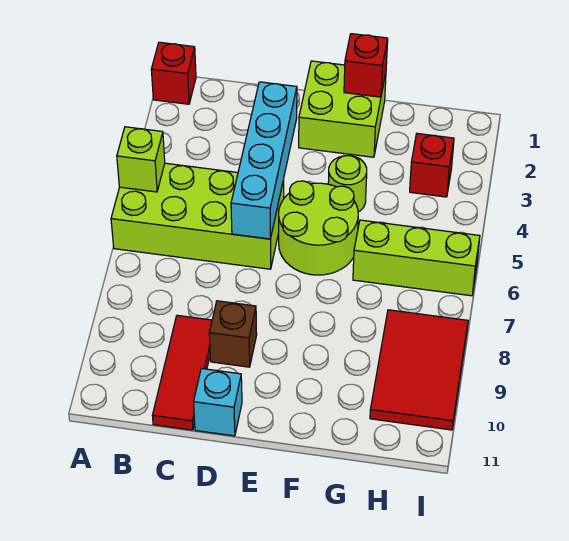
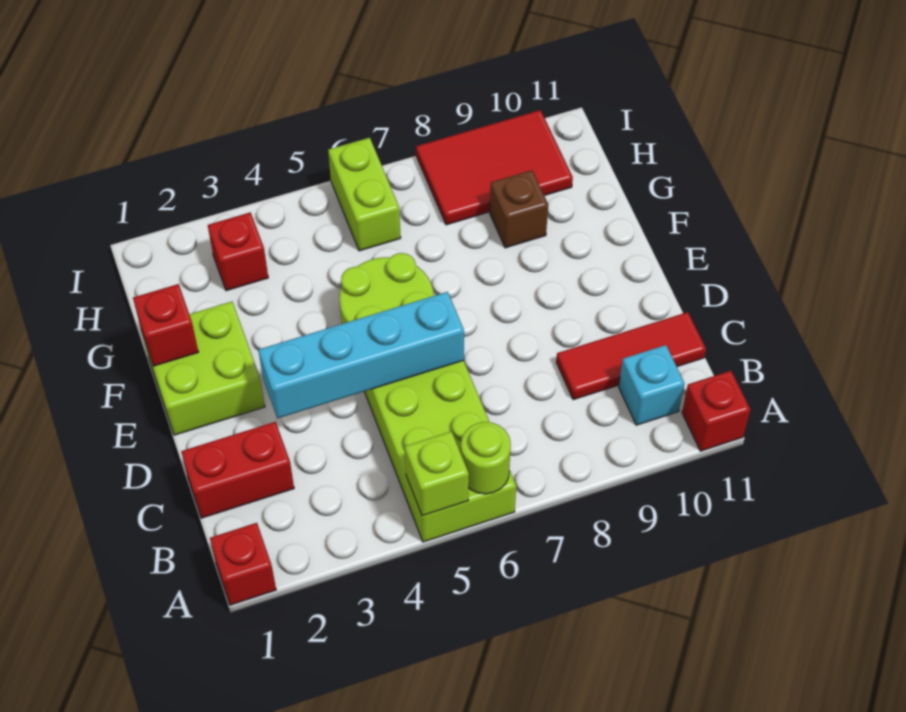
none -> red brick A11 level 1
none -> red brick C1:C2 level 1
brown brick D9 level 1 -> brown brick G9 level 1
cyan brick D11 level 1 -> cyan brick B10 level 1
lime round brick F4 level 1 -> lime round brick A6 level 2
lime brick G6:I6 level 1 -> lime brick H6:I6 level 1

